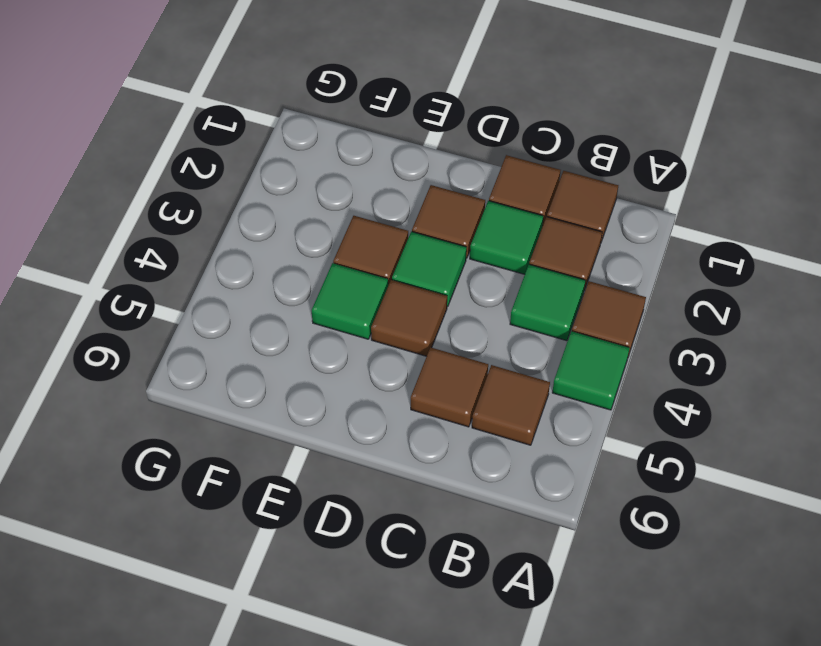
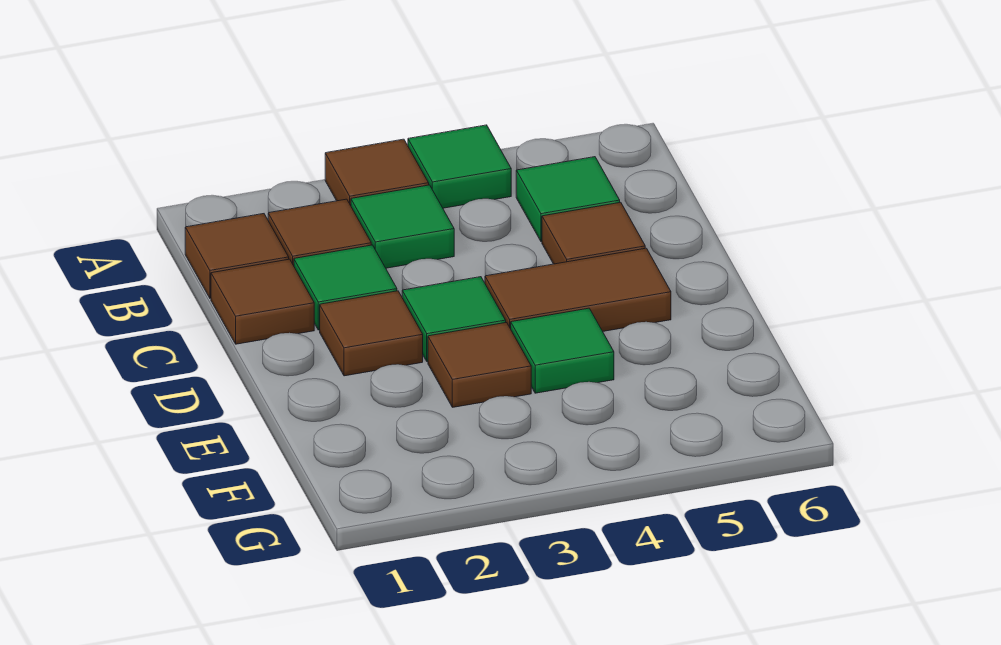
brown tile B5 level 1 -> green tile B5 level 1
brown tile D4 level 1 -> brown tile D4:D5 level 1

